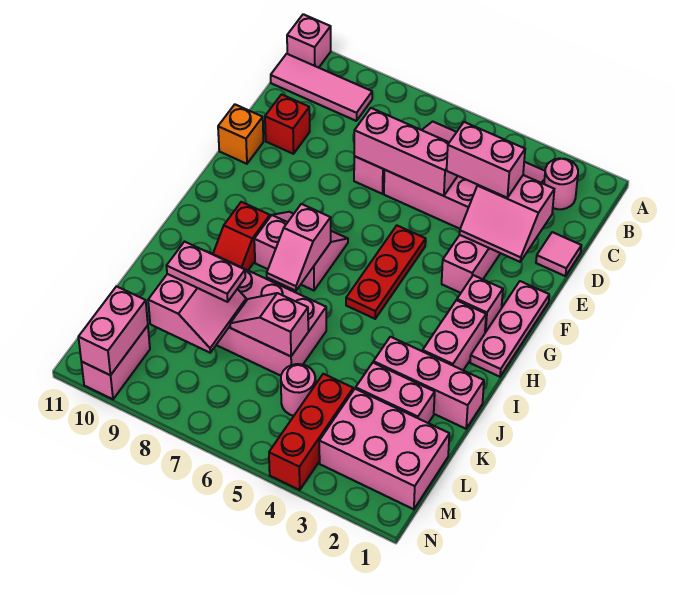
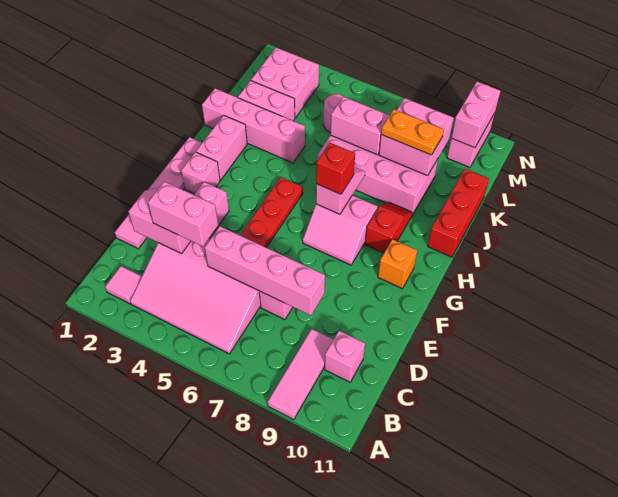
pink brick A11 level 1 -> pink brick C10 level 1
pink round brick B2 level 1 -> pink tile B2 level 1
pink tile B9:B11 level 1 -> pink tile A9:C9 level 1
pink brick D5:D7 level 2 -> pink brick D5:D8 level 2
red brick D10 level 1 -> red brick H7 level 3
orange brick E11 level 1 -> orange brick G10 level 1
pink brick J1:J3 level 1 -> pink brick J1:J4 level 1
pink slope K6:K7 level 2 top 6 -> pink brick K6:K7 level 2
pink slope K8:L9 level 2 top 9 -> pink brick K8:L9 level 2
pink plate K8:K9 level 3 -> orange plate K8:K9 level 3
pink brick L1:M3 level 1 -> pink brick L2:M3 level 1
red brick L4:N4 level 1 -> red brick I11:K11 level 1

